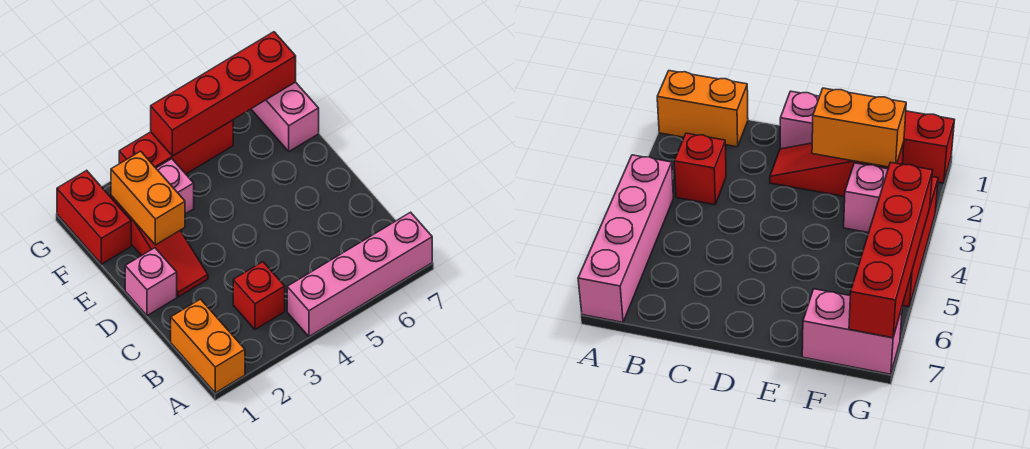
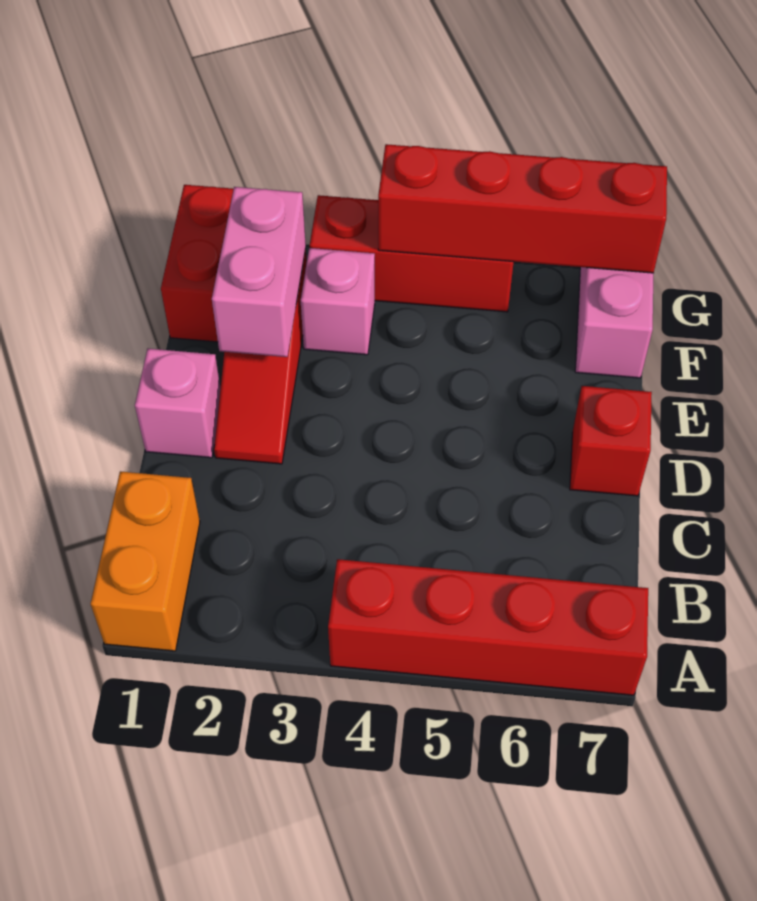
pink brick A4:A7 level 1 -> red brick A4:A7 level 1
red brick B3 level 1 -> red brick D7 level 1
orange brick E2:F2 level 2 -> pink brick E2:F2 level 2

